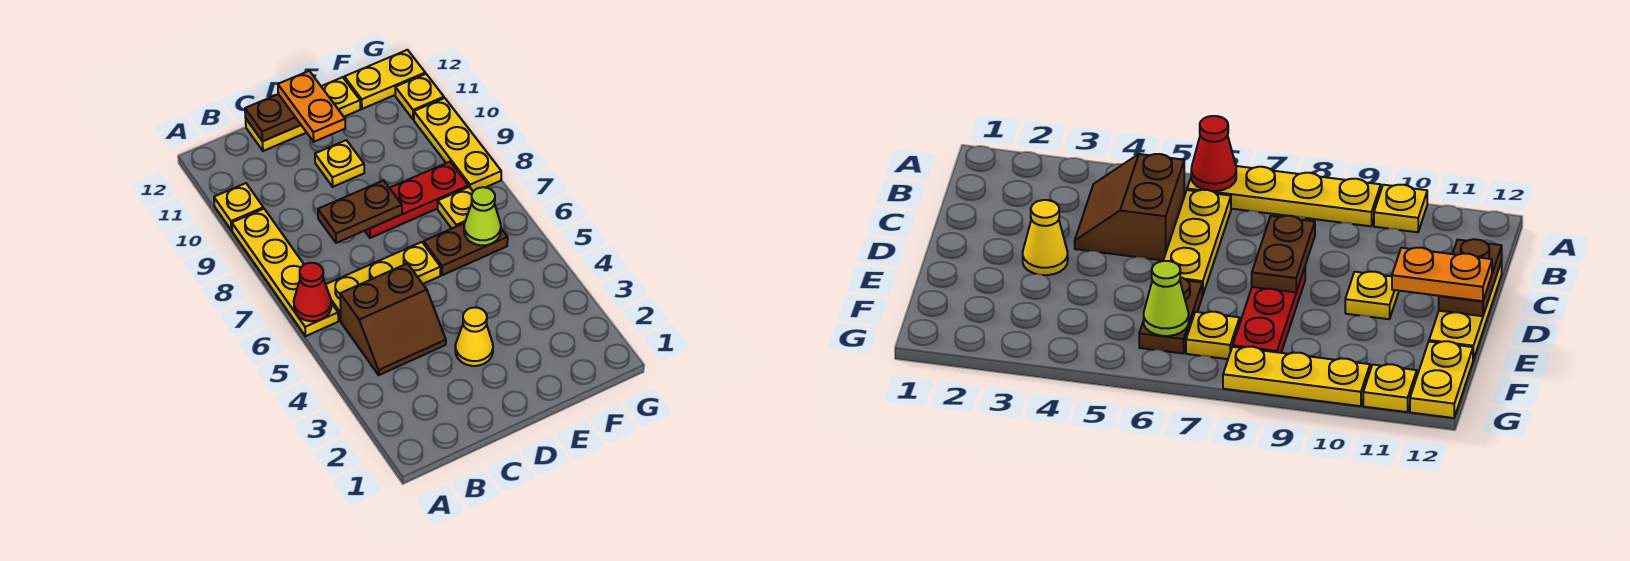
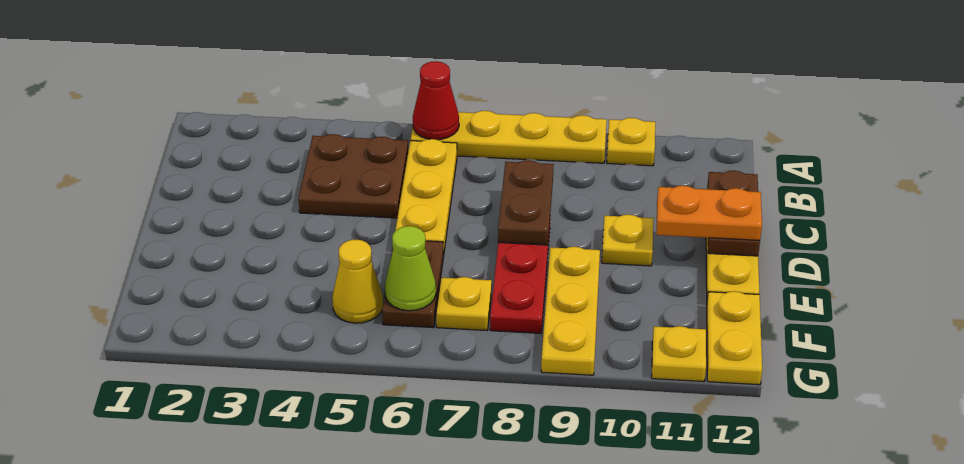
brown slope B4:C5 level 1 top 5 -> brown plate B4:C5 level 1
yellow cone D3 level 1 -> yellow cone F5 level 1
yellow plate G8:G10 level 1 -> yellow plate E9:G9 level 1

